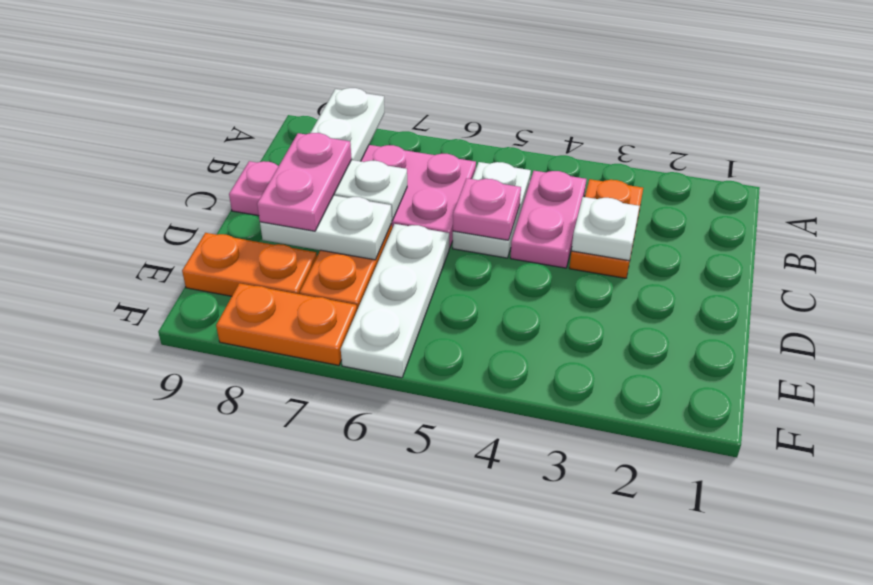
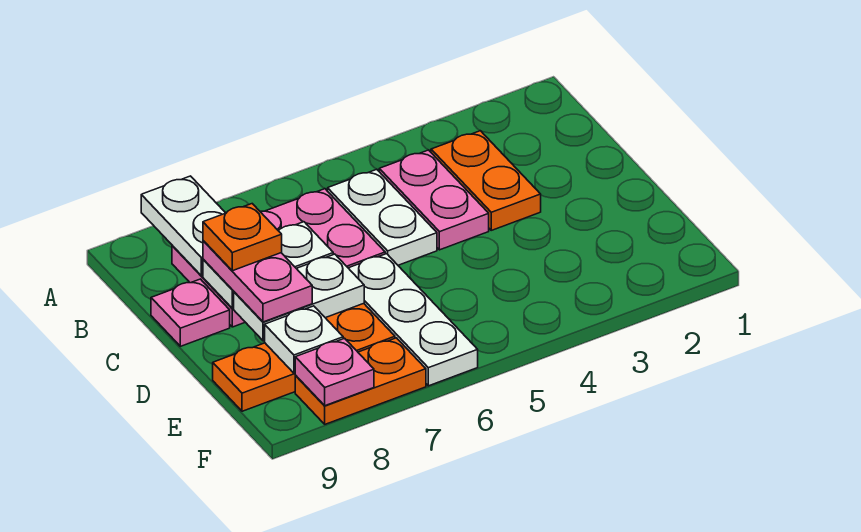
white plate C3 level 2 -> white plate E8 level 2
pink plate C5 level 2 -> pink plate F8 level 2
none -> orange plate C8 level 4

